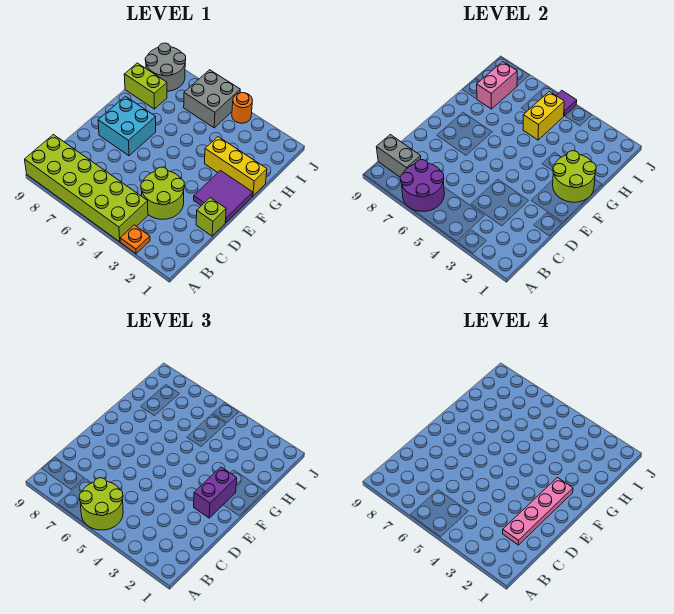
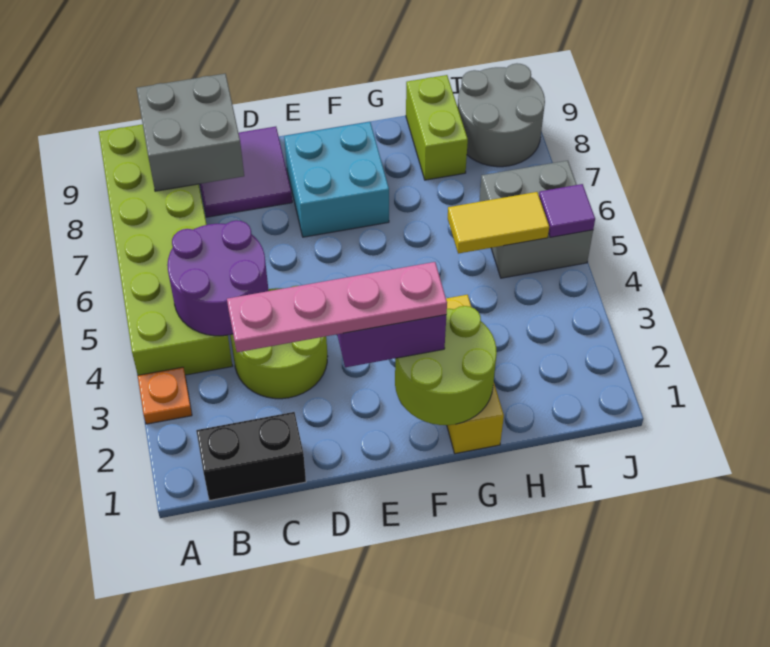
lime round brick A5:B6 level 3 -> none
purple round brick A6:B7 level 2 -> purple round brick B4:C5 level 2
none -> black brick B1:C1 level 1
grey brick B8:B9 level 2 -> grey brick B8:C9 level 2
lime brick D1 level 1 -> none
purple tile E1:F2 level 1 -> purple tile C8:D9 level 1
yellow brick H5:I5 level 2 -> yellow tile H5:I5 level 2
pink brick H8:I8 level 2 -> none
orange round brick J4 level 1 -> none

